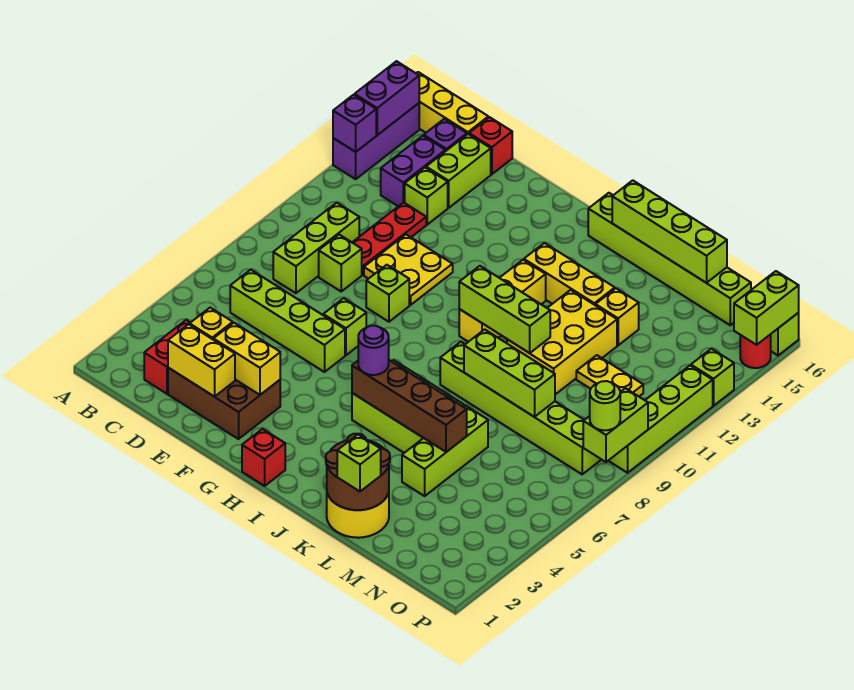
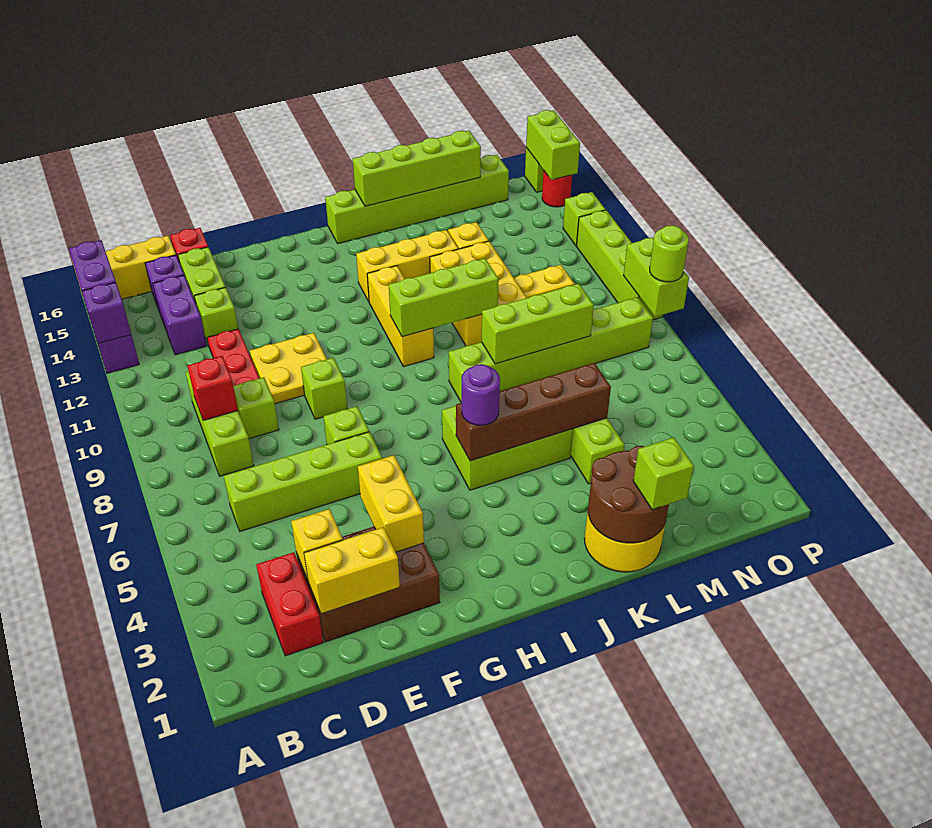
yellow brick E3:F3 level 2 -> yellow brick F3:F4 level 2
red brick H1 level 1 -> red brick C9 level 2

